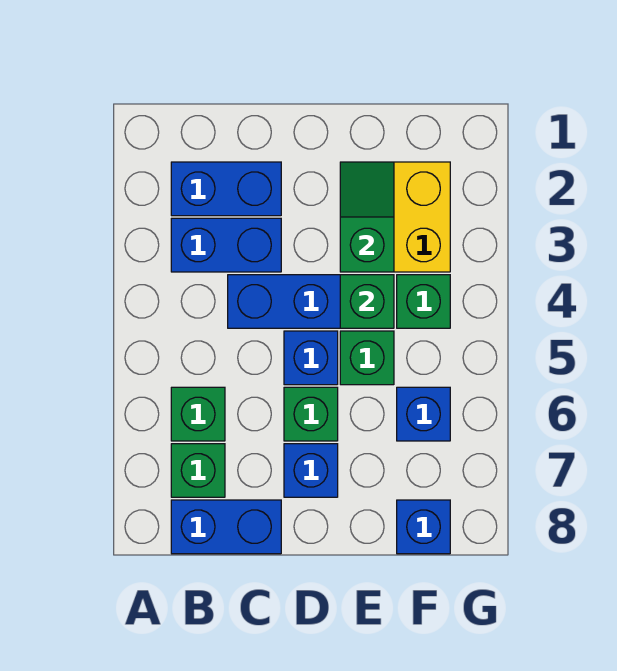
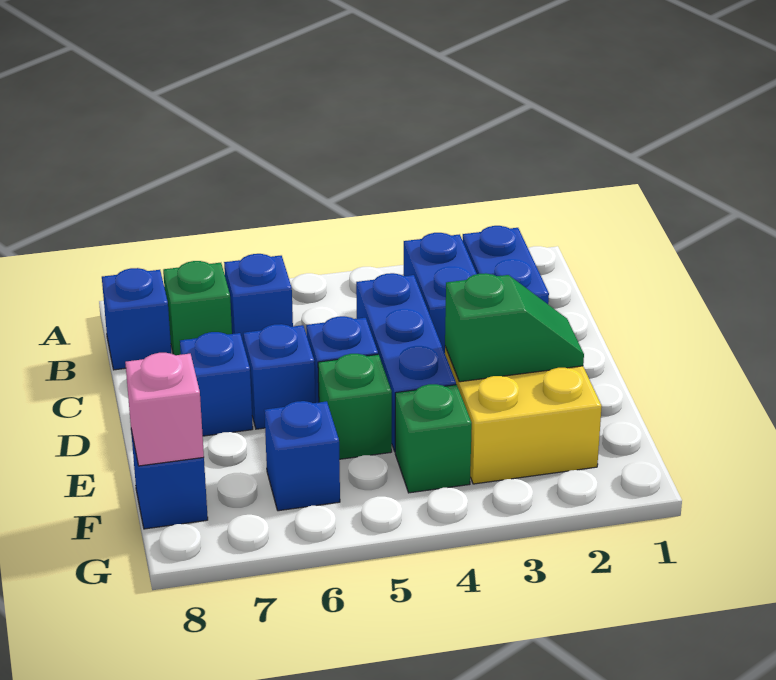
green brick B6 level 1 -> blue brick B6 level 1
blue brick B8:C8 level 1 -> blue brick B8 level 1
green brick D6 level 1 -> blue brick D6 level 1
green brick E4 level 2 -> none
none -> pink brick F8 level 2

